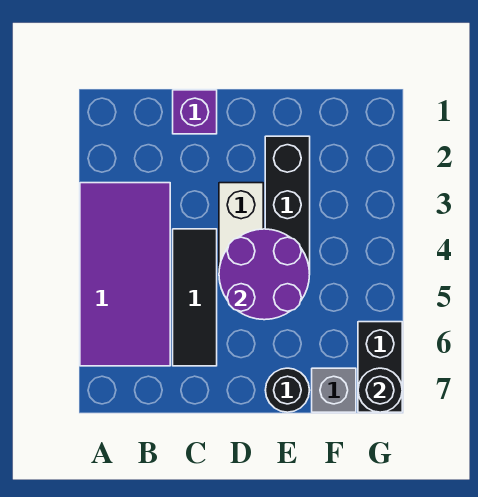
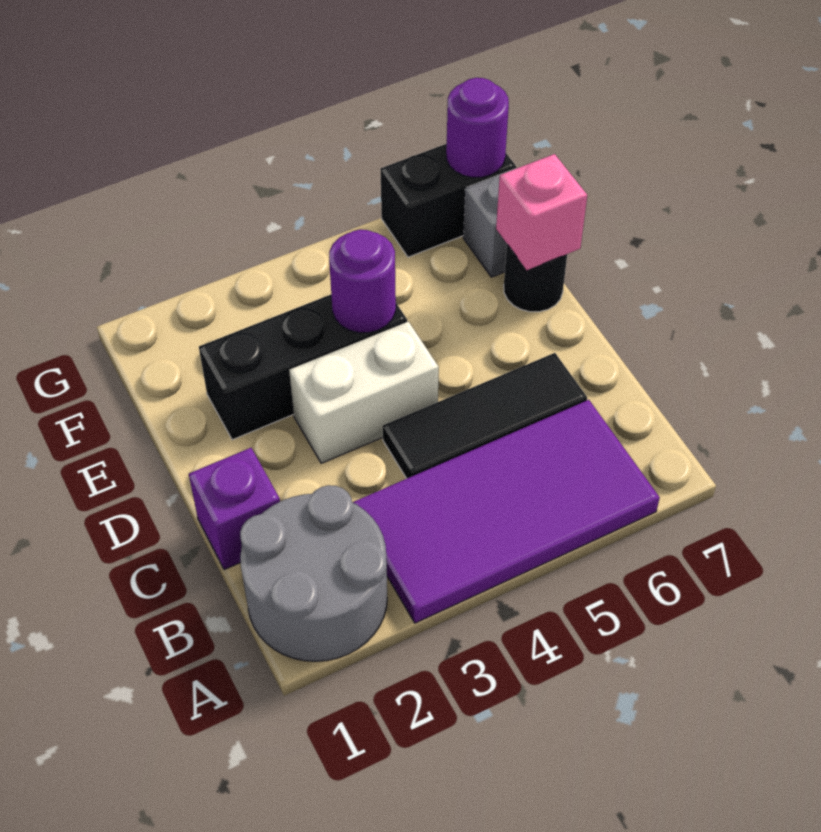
none -> grey round brick A1:B2 level 1
purple round brick D4:E5 level 2 -> purple round brick E4 level 2
none -> pink brick E7 level 2
black round brick G7 level 2 -> purple round brick G7 level 2

